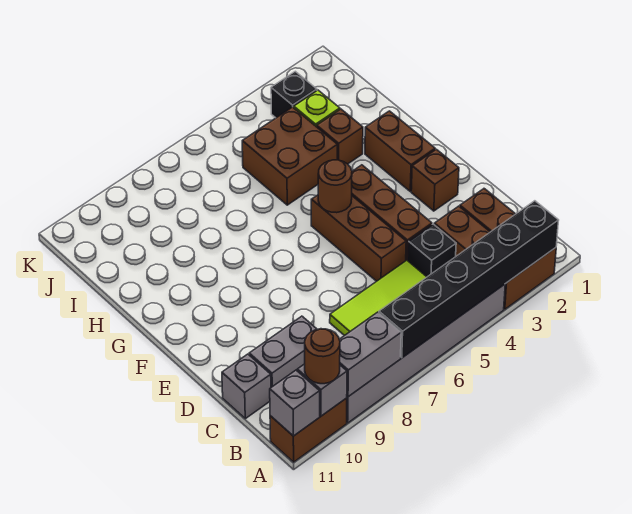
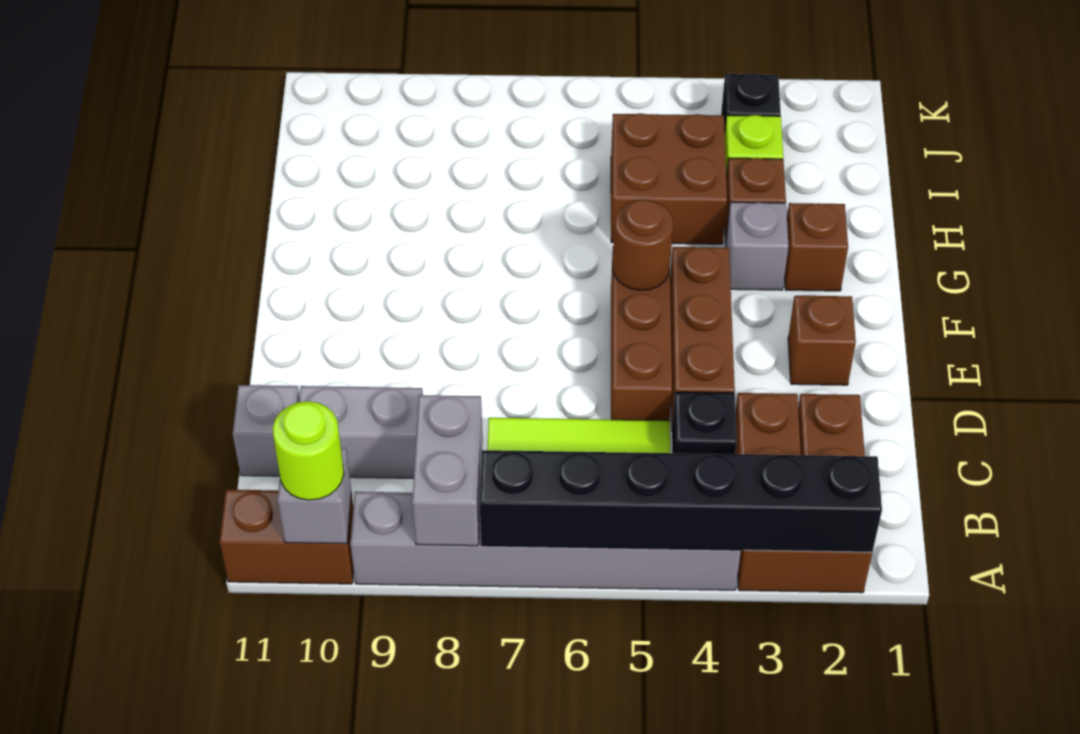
grey brick A8:A9 level 2 -> grey brick A8:B8 level 2
brown round brick A10 level 3 -> lime round brick A10 level 3
grey brick A11 level 2 -> grey brick G3 level 1
brown brick F2:G2 level 1 -> brown brick G2 level 1

